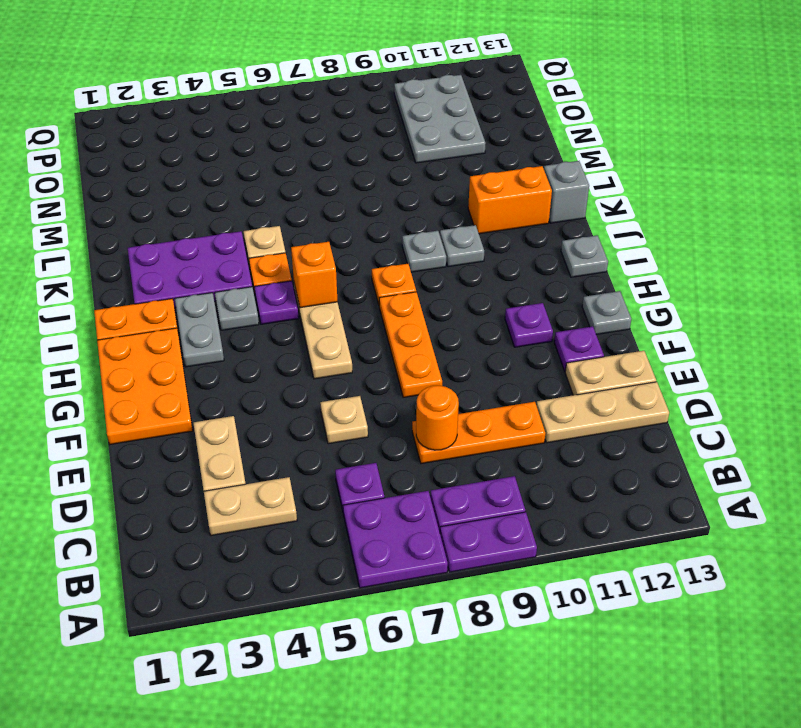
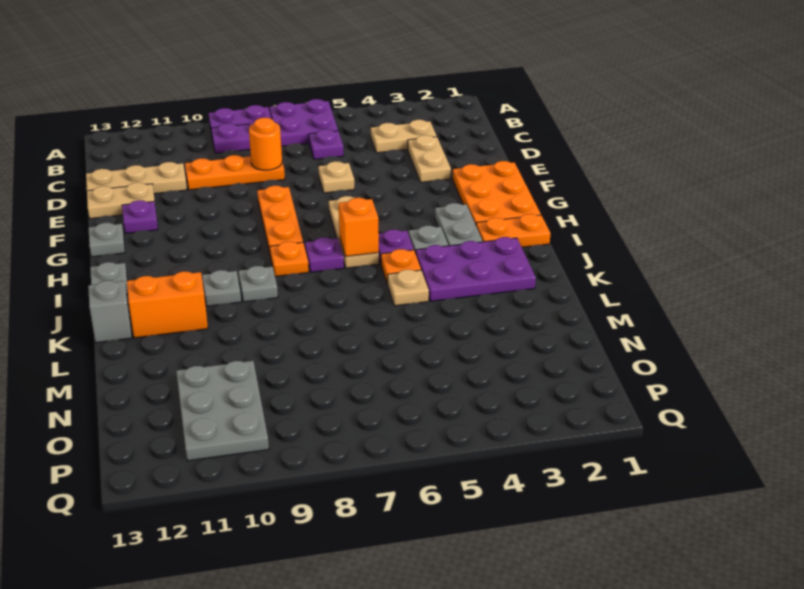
purple plate G11 level 1 -> purple plate I7 level 1

